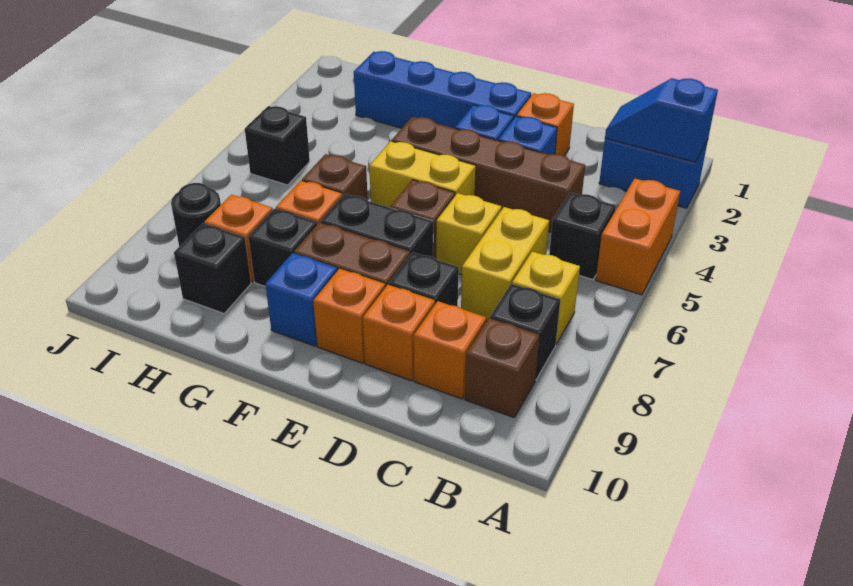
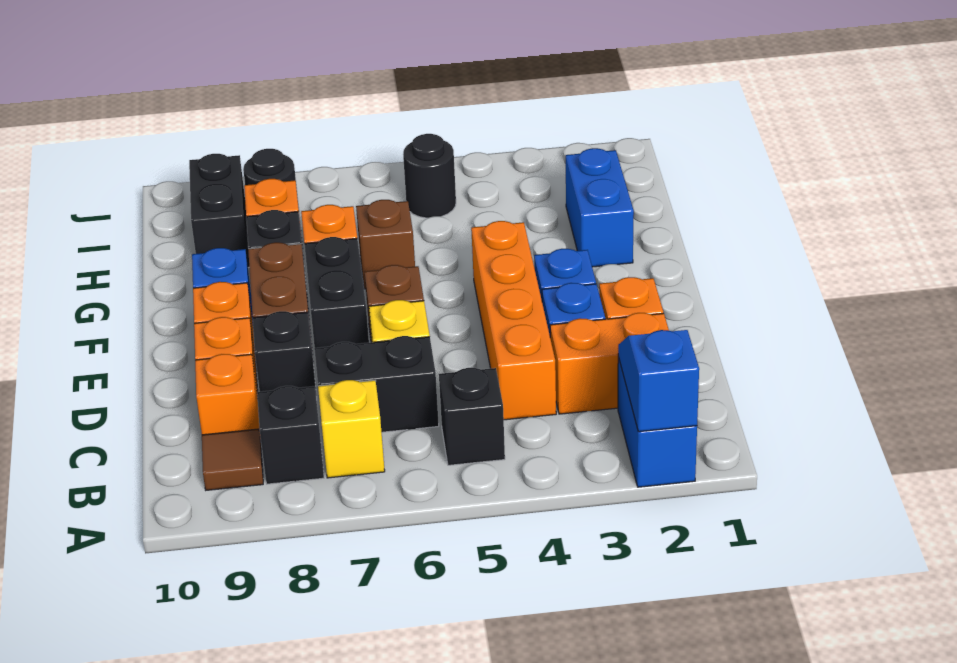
orange brick A4:A5 level 1 -> orange brick C2:C3 level 1
brown brick B9 level 1 -> brown tile B9 level 1
brown brick C4:F4 level 1 -> orange brick C4:F4 level 1
yellow brick C6:C7 level 1 -> black brick C6:C7 level 1
blue brick E2:H2 level 1 -> blue brick G2:H2 level 1
yellow brick E5:F5 level 1 -> none
black brick H9 level 1 -> black brick H9:I9 level 1
black brick I5 level 1 -> black round brick I5 level 1

